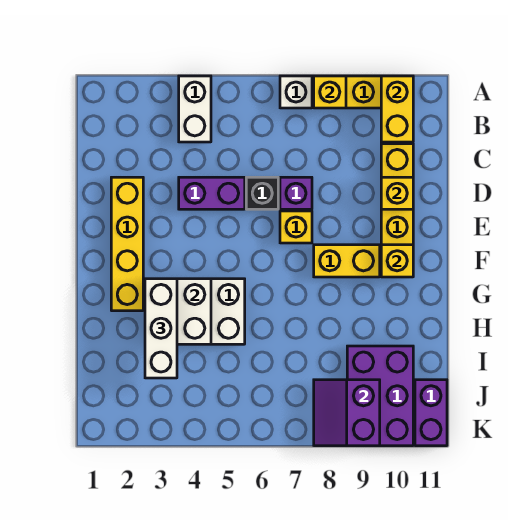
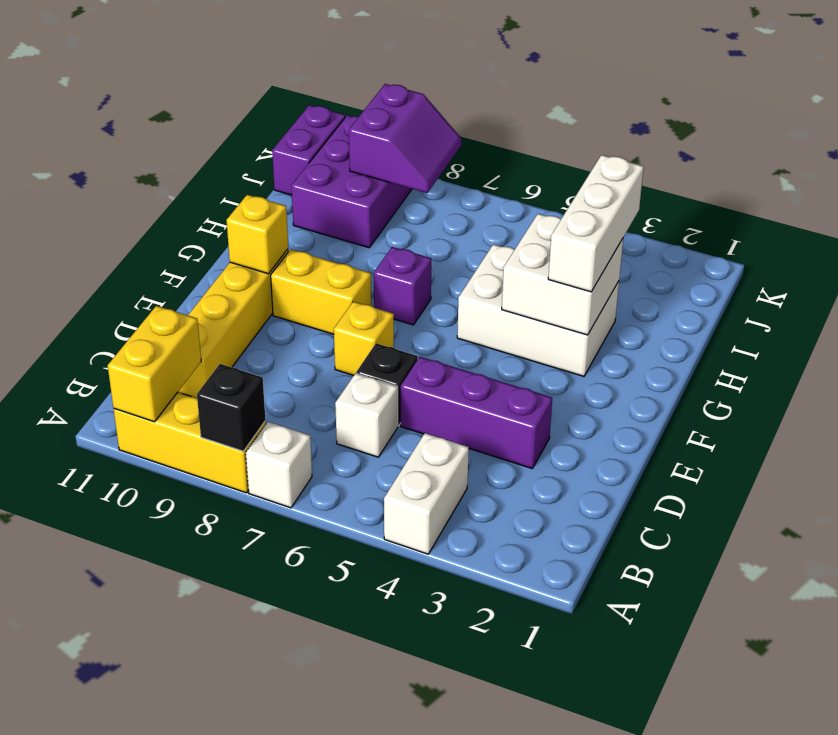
yellow brick A8 level 2 -> black brick A8 level 2
none -> white brick C6 level 1
yellow brick D2:G2 level 1 -> none
purple brick D4:D5 level 1 -> purple brick D3:D5 level 1
purple brick D7 level 1 -> purple brick G7 level 1
yellow brick D10 level 2 -> none

